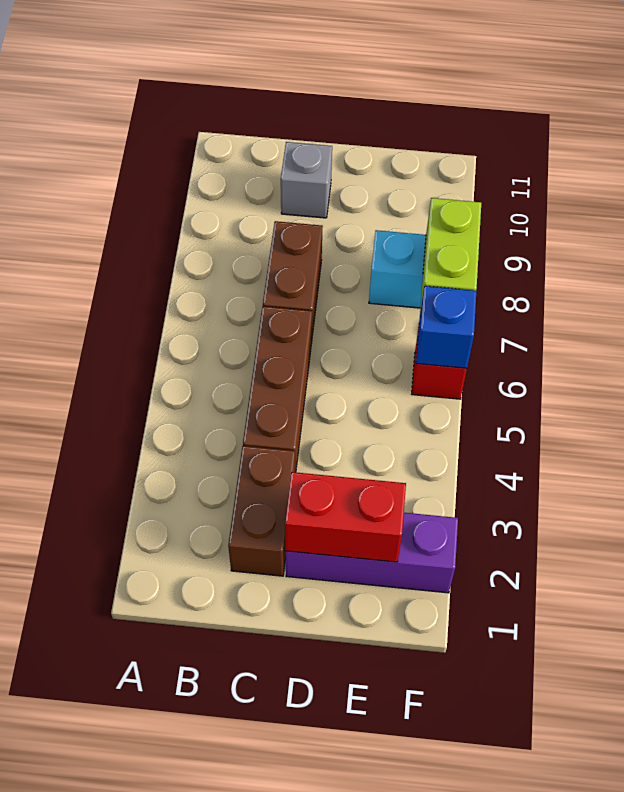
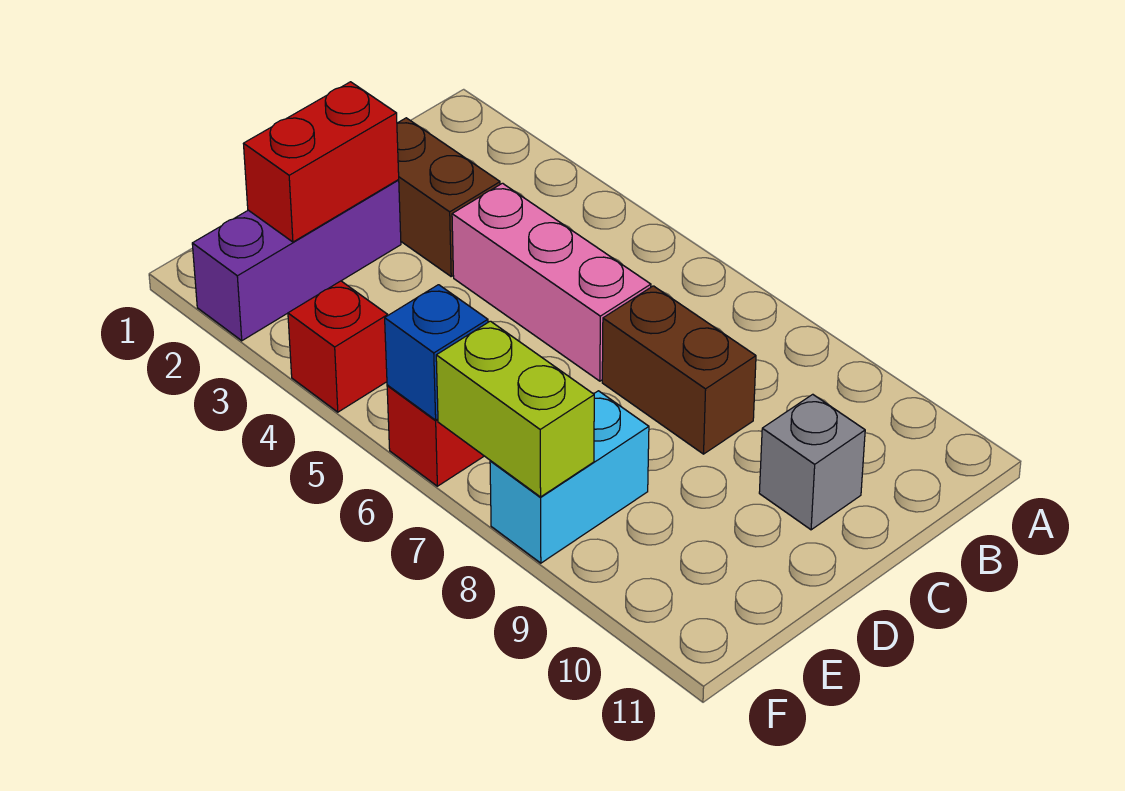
brown brick C4:C6 level 1 -> pink brick C4:C6 level 1
none -> red brick F4 level 1

